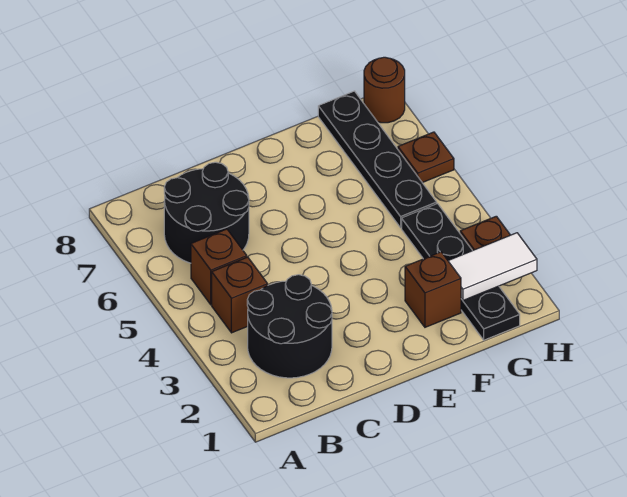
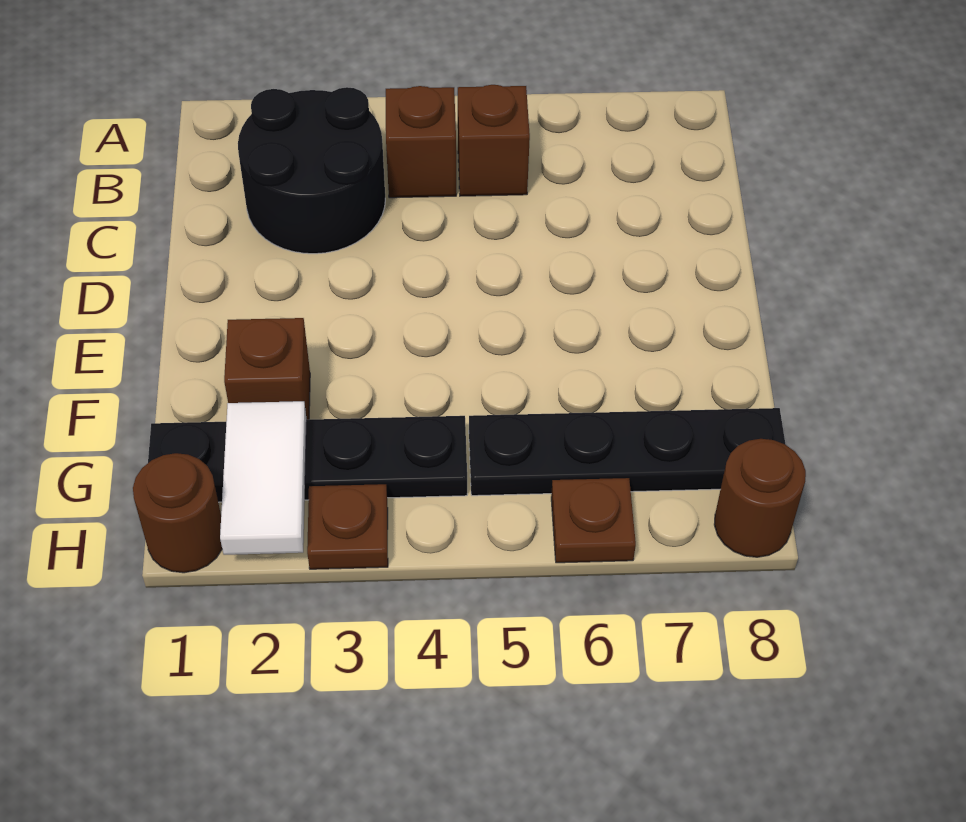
black round brick B6:C7 level 1 -> none
none -> brown round brick H1 level 1

